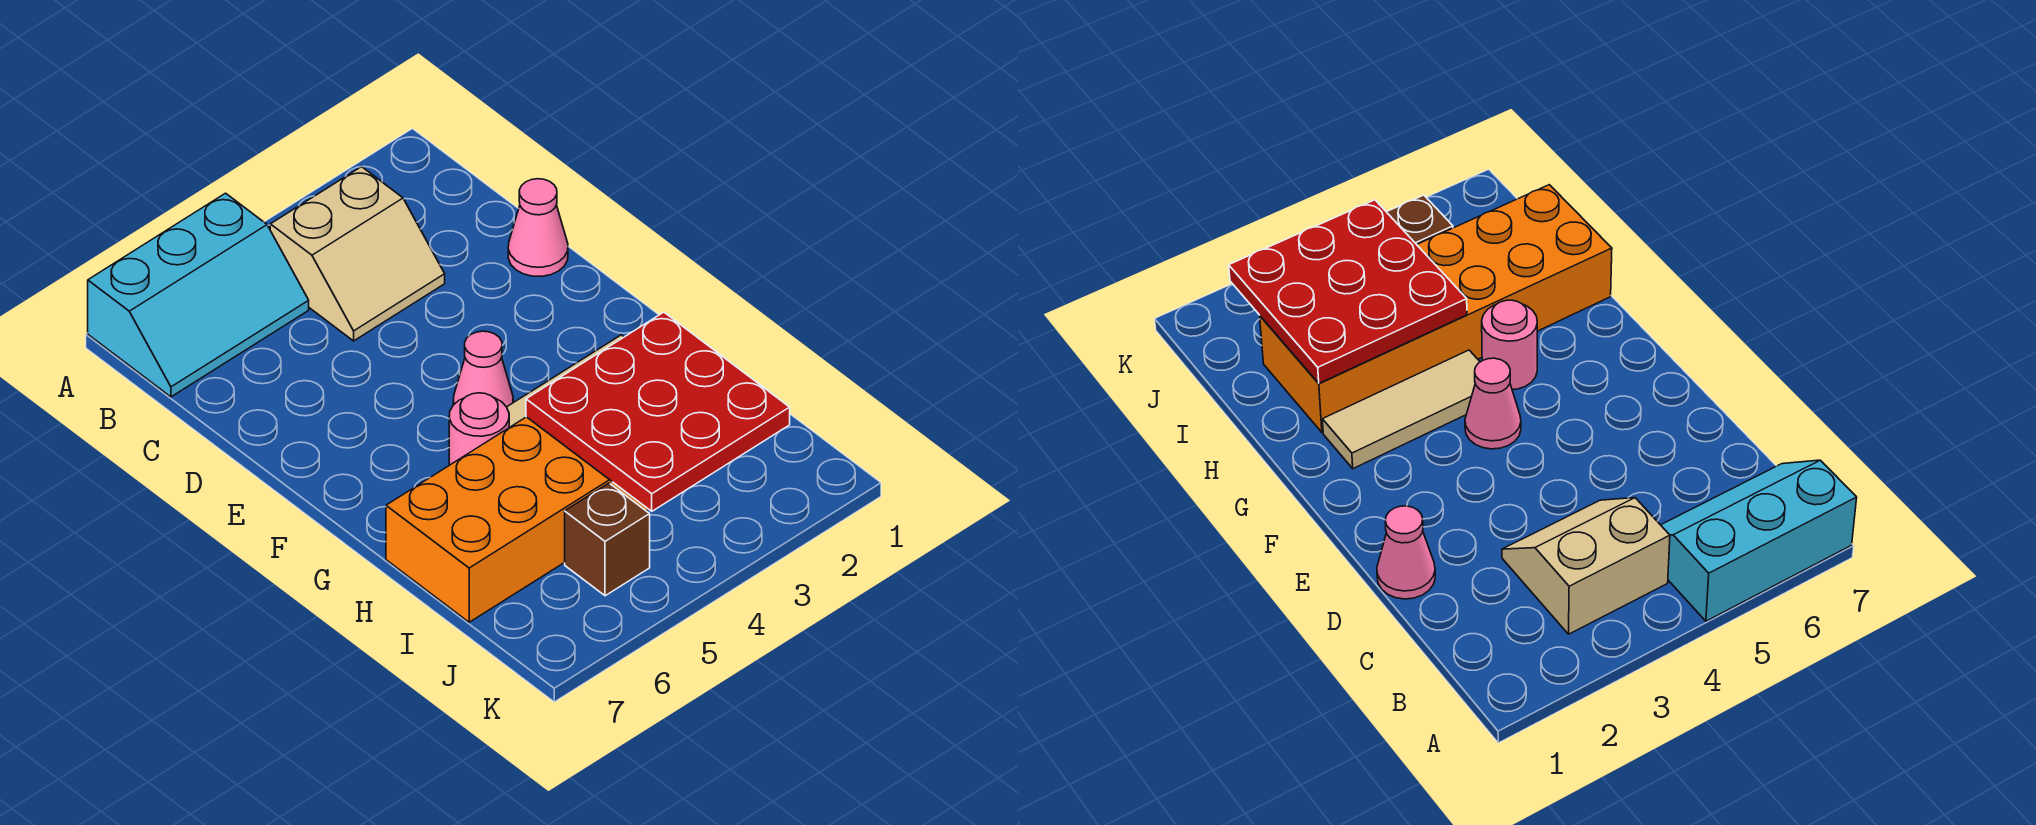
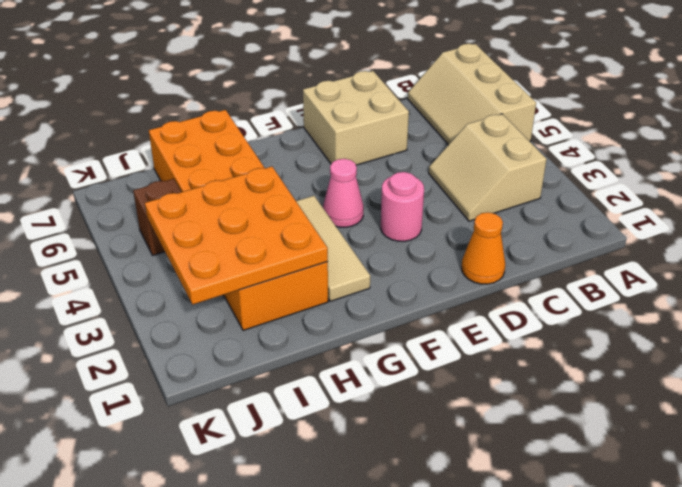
cyan slope A5:B7 level 1 top A -> tan slope A5:B7 level 1 top A
pink cone D1 level 1 -> orange cone D1 level 1
none -> tan brick D6:E7 level 1
pink round brick G5 level 1 -> pink round brick E3 level 1
red plate H2:J4 level 2 -> orange plate H2:J4 level 2

